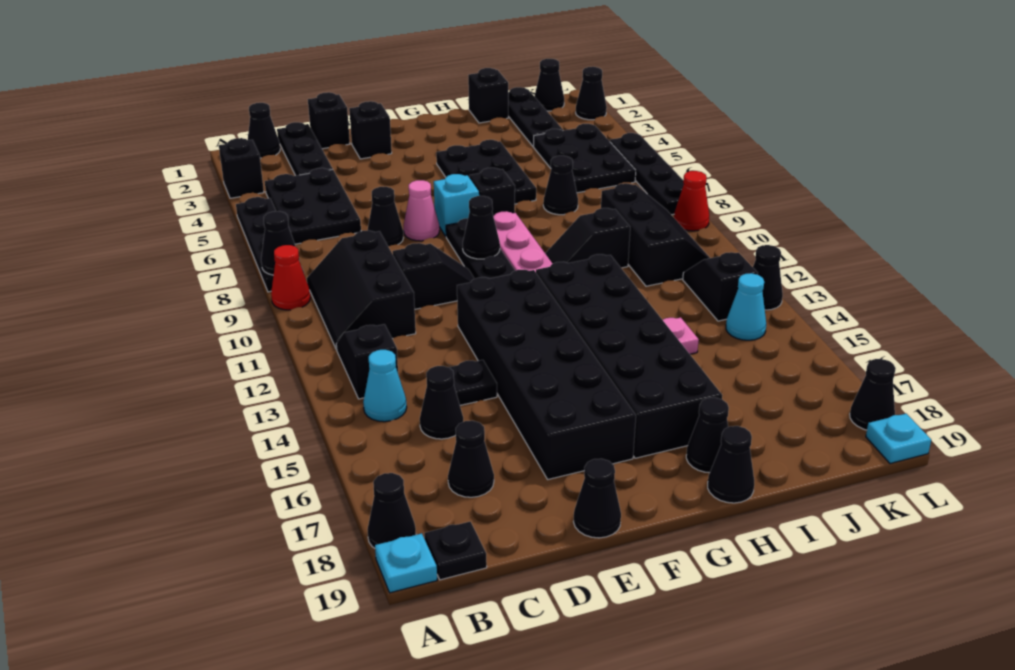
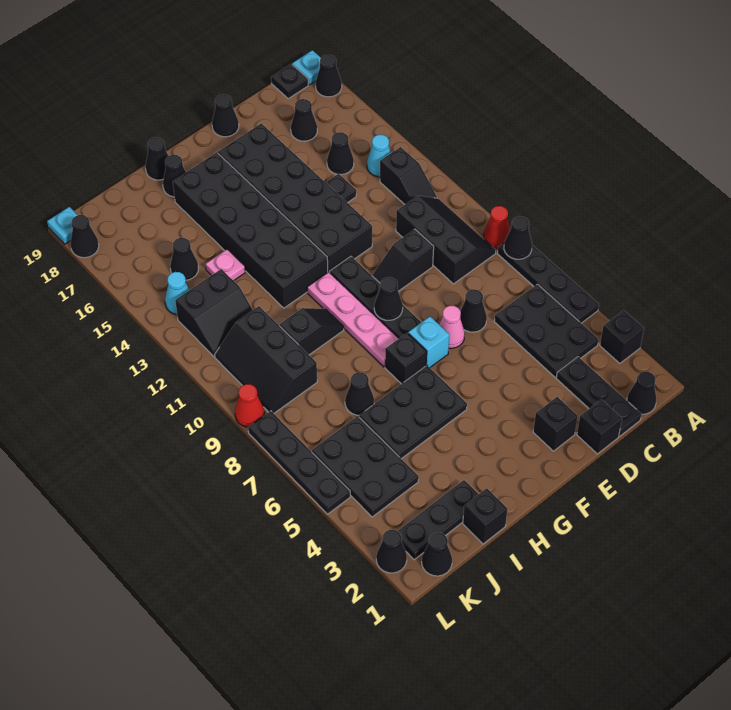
black plate G4:H6 level 1 -> black plate G5:I6 level 1
black plate J1:J3 level 1 -> black plate I2:K2 level 1
black slope K12:K13 level 1 top 13 -> black slope J12:K13 level 1 top 13
black cone L13 level 1 -> black cone J15 level 1

